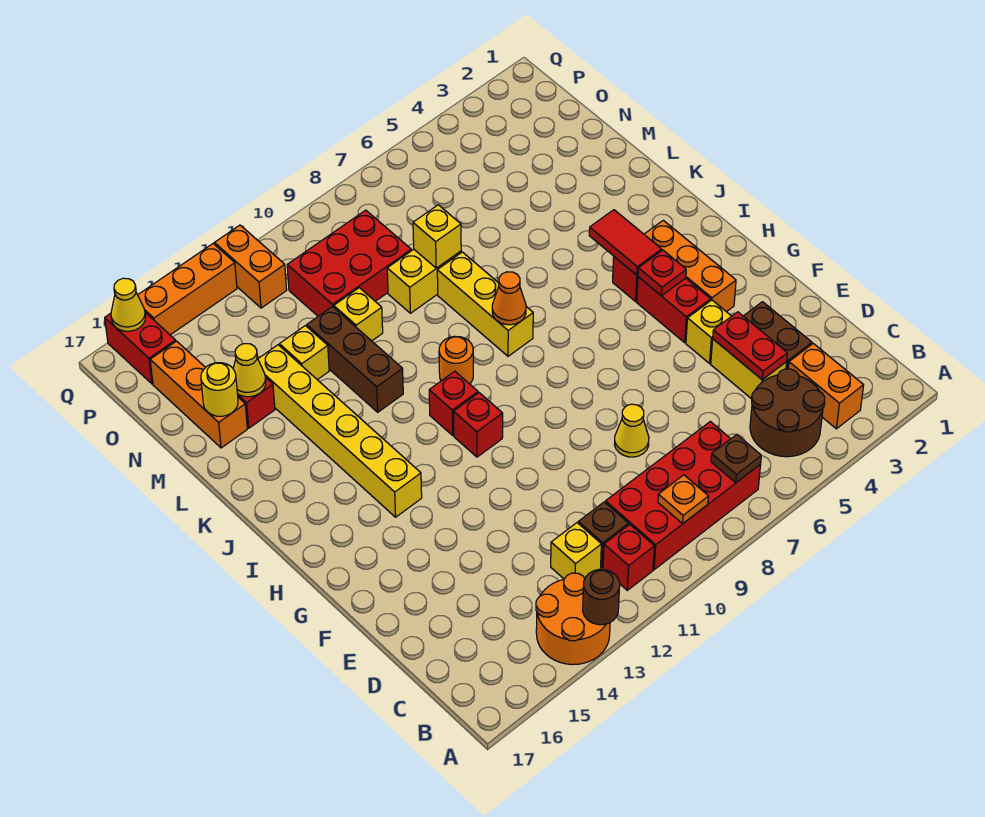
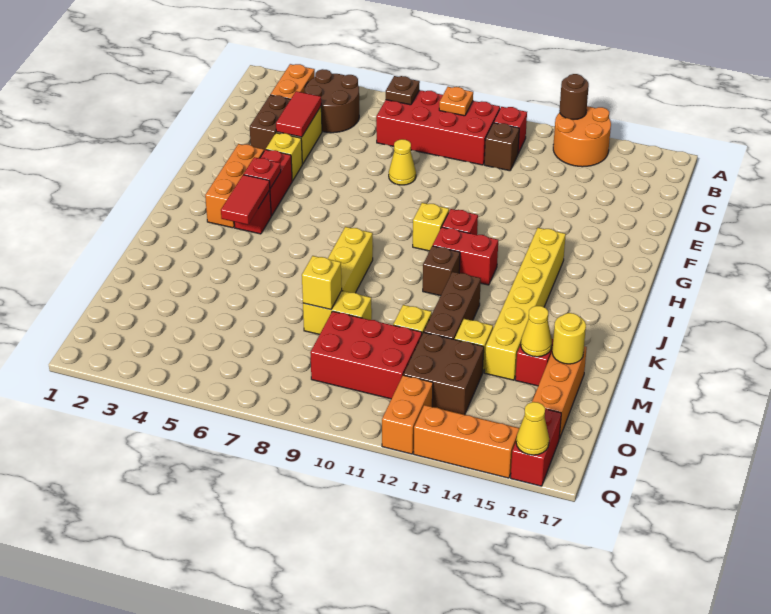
yellow brick C12 level 1 -> yellow brick H10 level 1
red plate D4:E4 level 2 -> red tile D4:E4 level 2
red brick I11 level 1 -> red brick I11:I12 level 1
orange cone J8 level 2 -> none
orange round brick J10 level 1 -> none
none -> brown brick J11 level 1
none -> brown brick N12:O13 level 1

